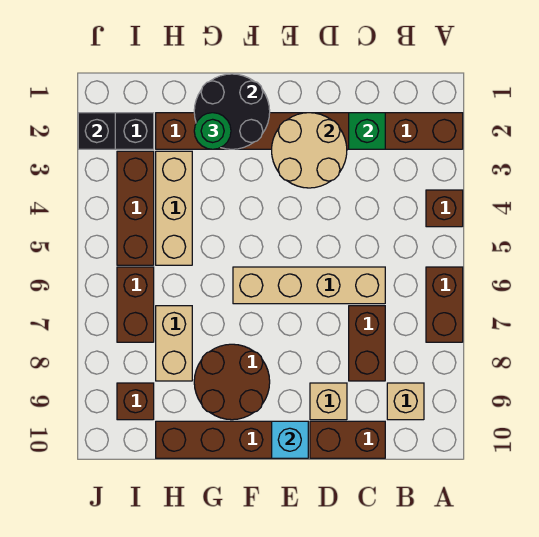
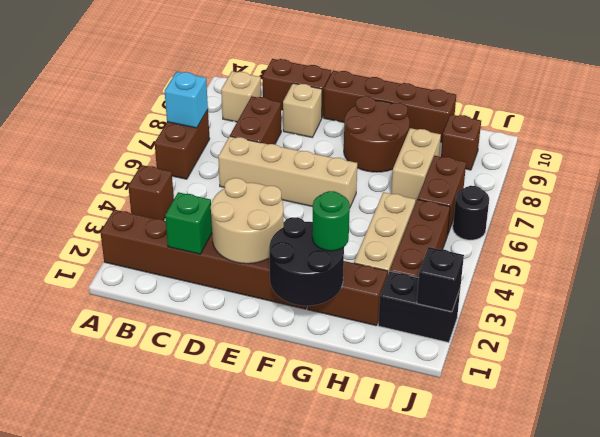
cyan brick E10 level 2 -> cyan brick A7 level 2
none -> black round brick J6 level 1

